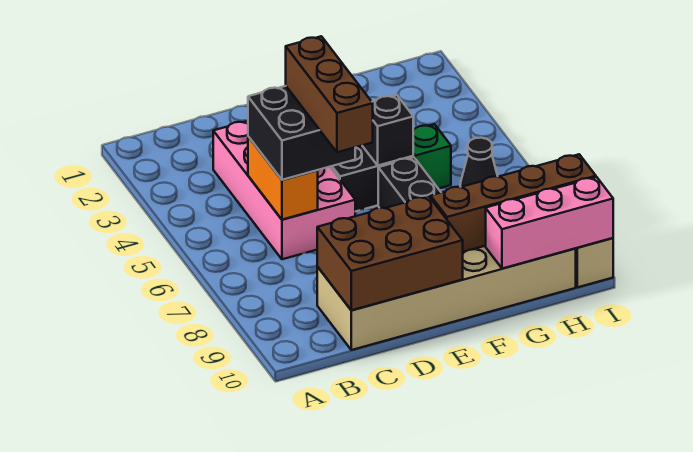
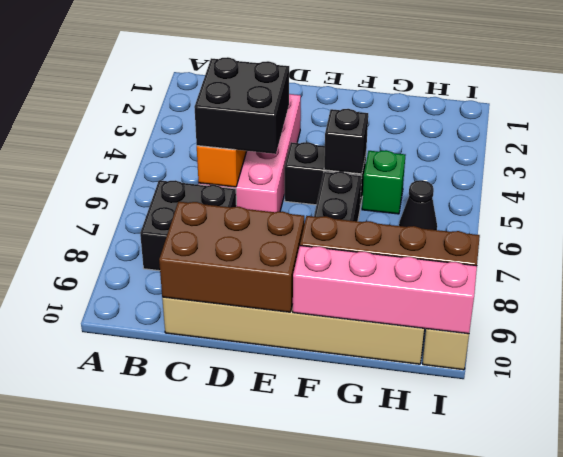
none -> black brick B7:C8 level 1
brown brick D5:D7 level 4 -> none
pink brick G10:I10 level 2 -> pink brick F10:I10 level 2

